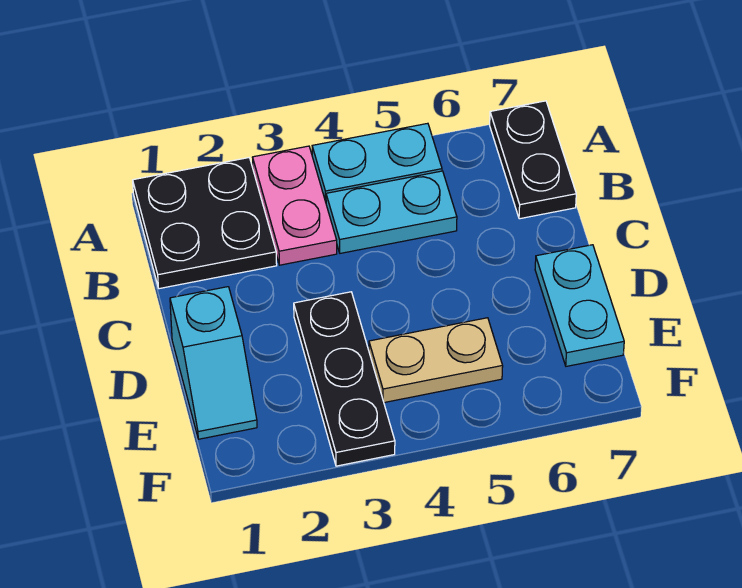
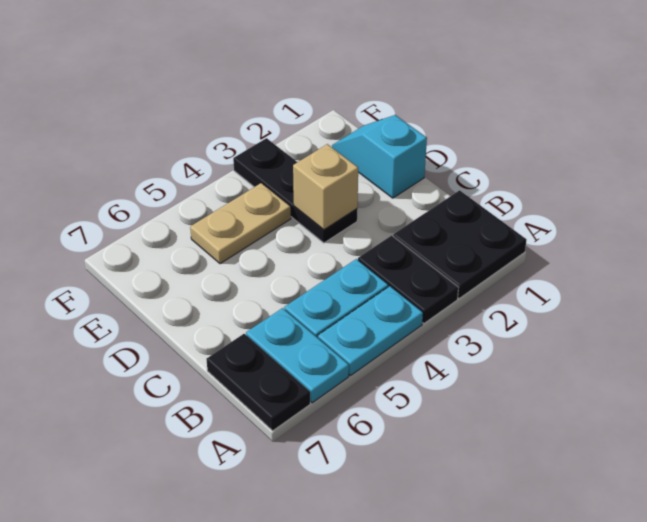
pink plate A3:B3 level 1 -> black plate A3:B3 level 1
none -> tan brick D3 level 2
cyan plate D7:E7 level 1 -> cyan plate A6:B6 level 1

